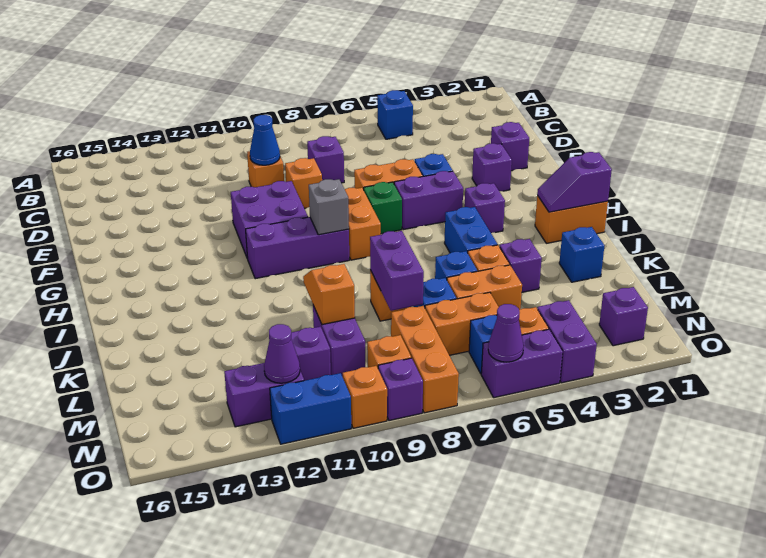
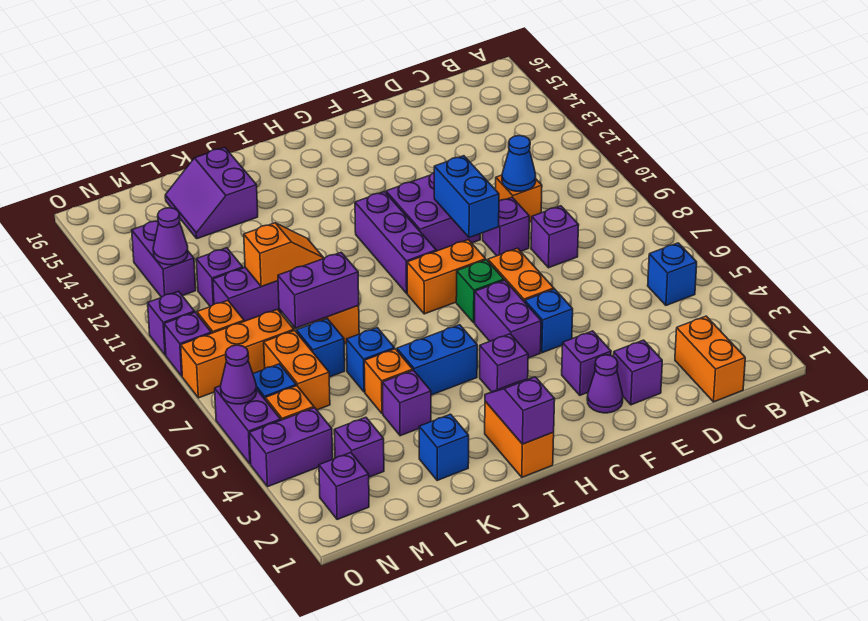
orange brick E9 level 1 -> purple brick E9 level 1
none -> purple cone F2 level 1
grey brick H9 level 2 -> none
none -> purple slope K14:L15 level 1 top K
orange brick L5:L6 level 1 -> orange brick C1:C2 level 1
none -> purple brick M3 level 1
orange brick O10 level 1 -> purple brick O10 level 1
blue brick O11:O12 level 1 -> blue brick F9:F10 level 2

